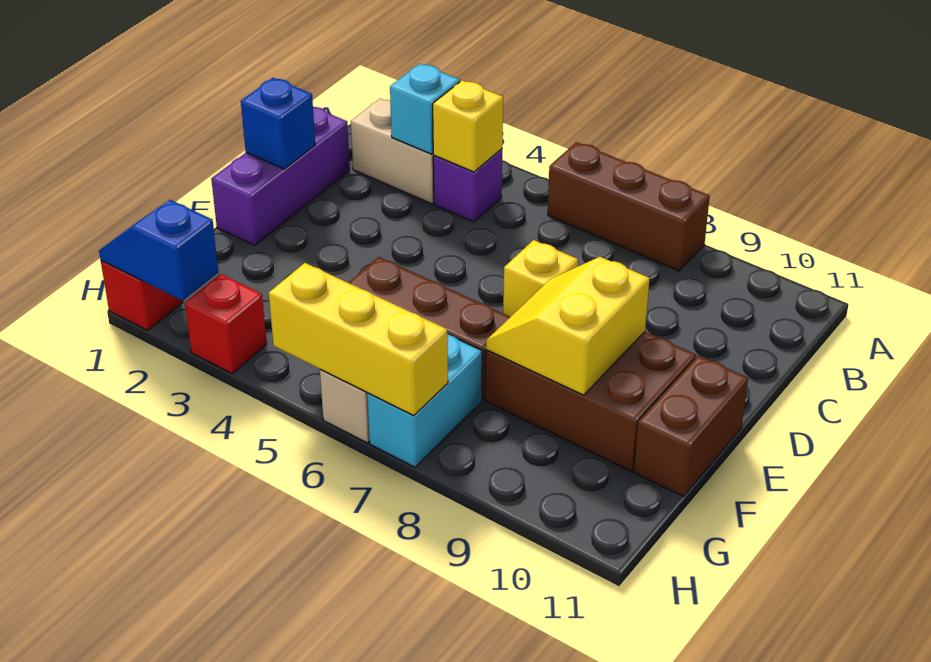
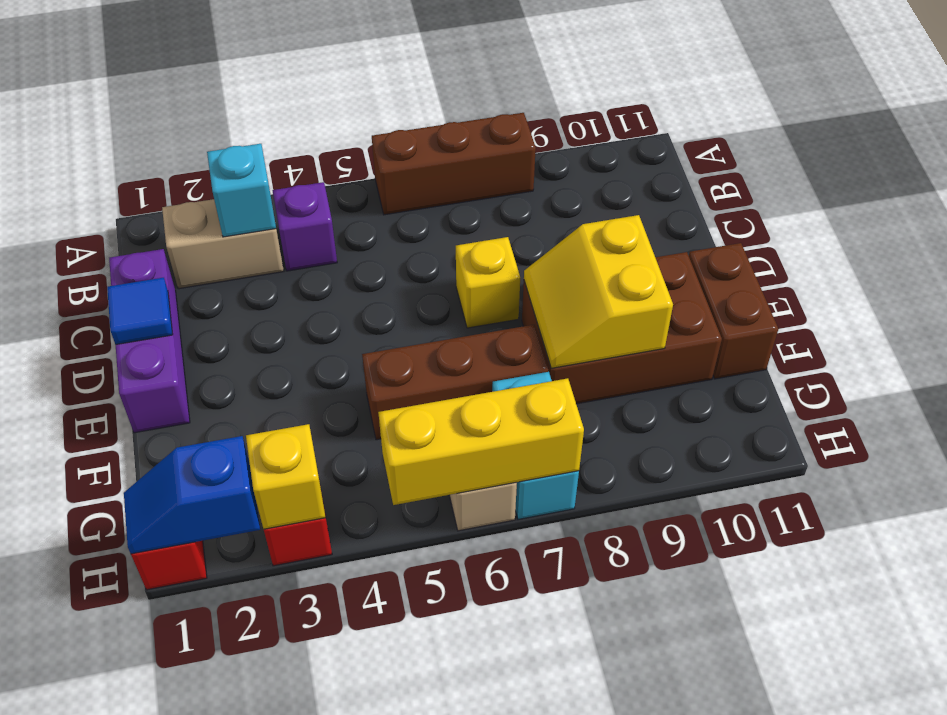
yellow brick B4 level 2 -> yellow brick H3 level 2
blue brick D1 level 2 -> blue tile D1 level 2

